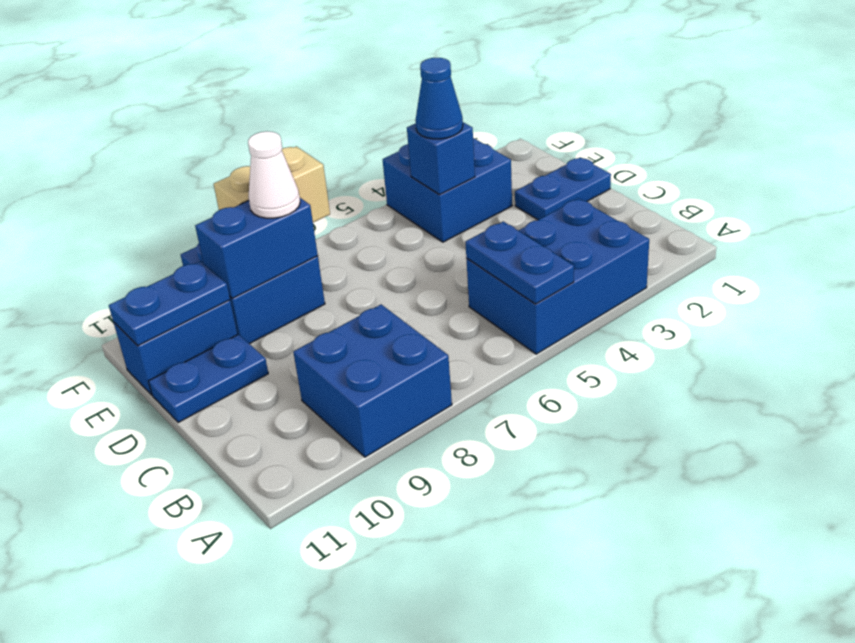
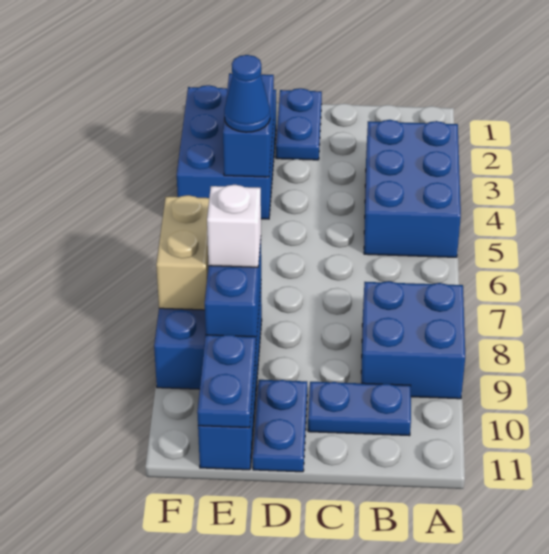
blue plate A5:B5 level 2 -> blue plate B10:C10 level 1
blue brick E3:F4 level 1 -> blue brick E2:F4 level 1
blue brick E4 level 2 -> blue brick E3:E4 level 2
white cone E8 level 3 -> white brick E8 level 3

